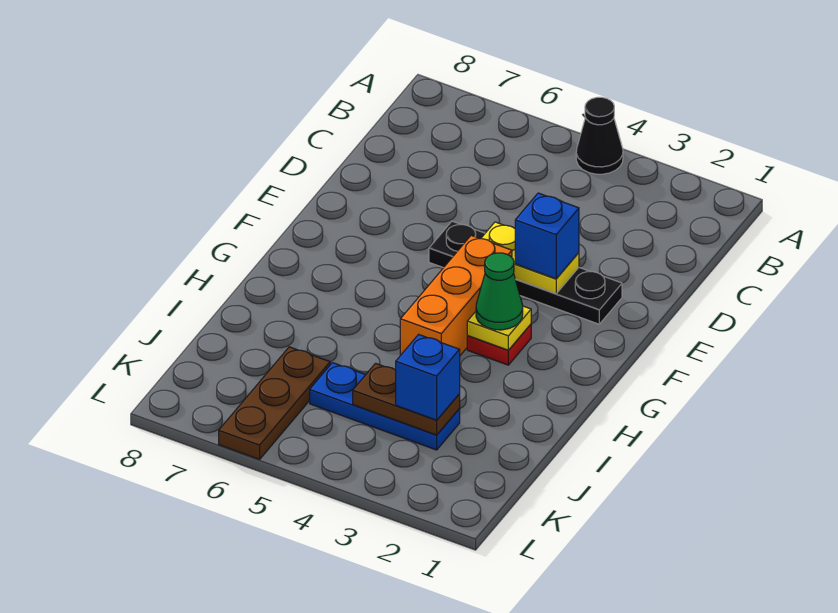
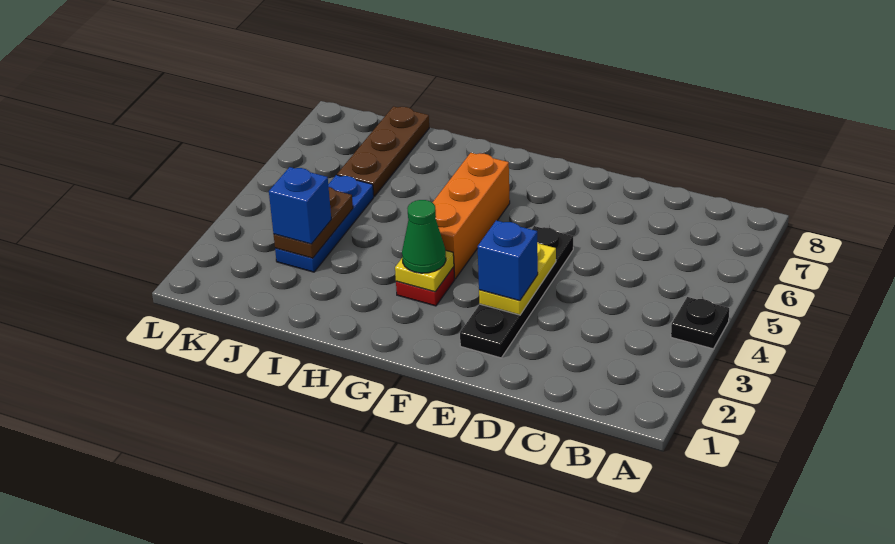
black cone A4 level 1 -> black plate A4 level 1
orange brick F4:H4 level 1 -> orange brick G4:G6 level 1
brown plate J6:L6 level 1 -> brown plate J6:J8 level 1

